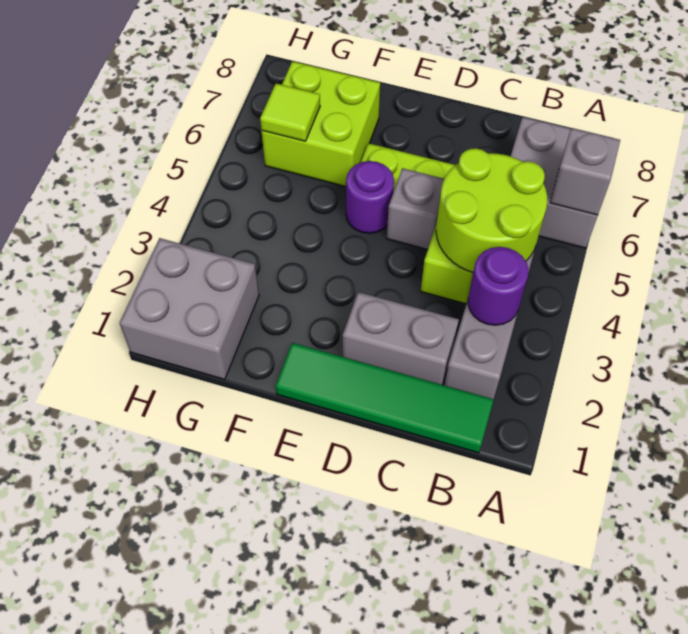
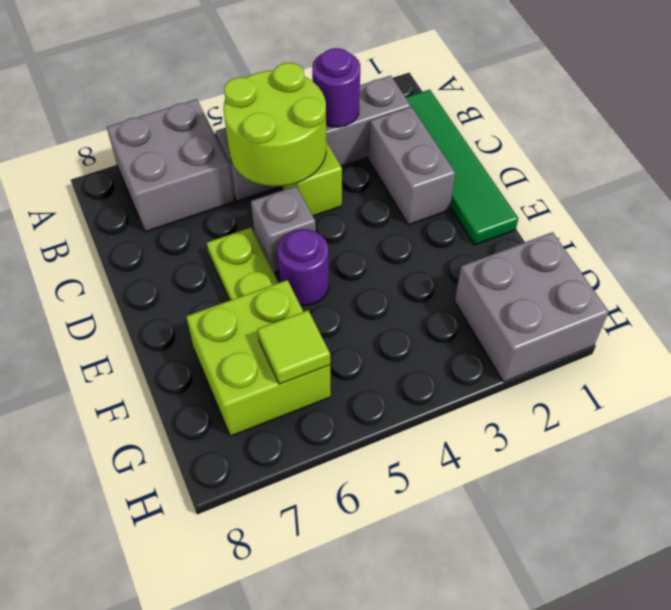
grey brick A6 level 2 -> none

